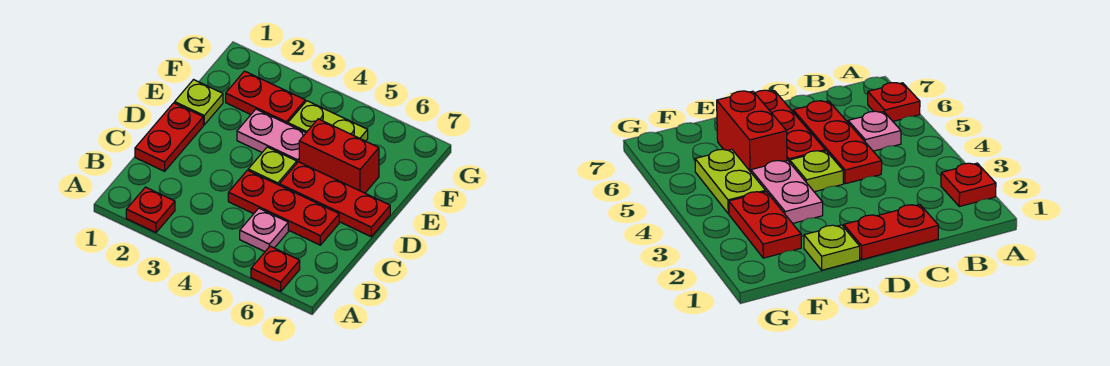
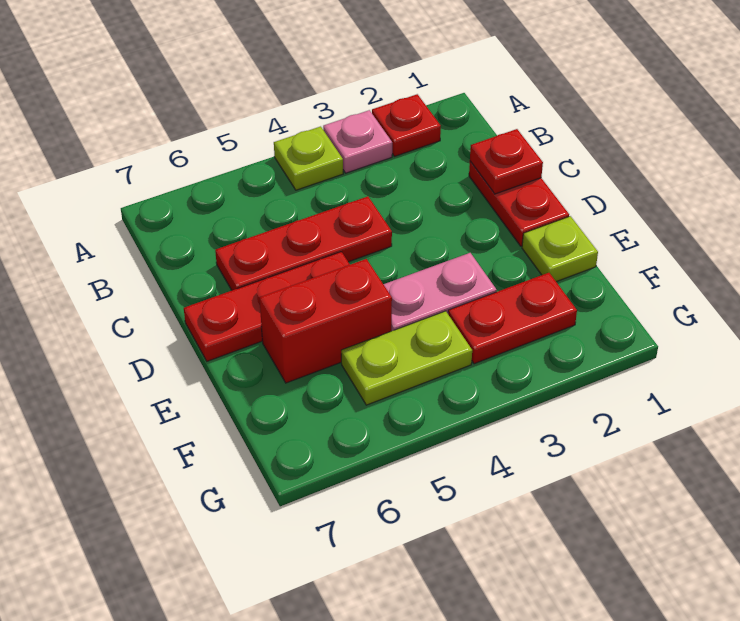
red plate A6 level 1 -> red plate C1 level 2
pink plate B5 level 1 -> pink plate A3 level 1
lime plate D4 level 1 -> lime plate A4 level 1

